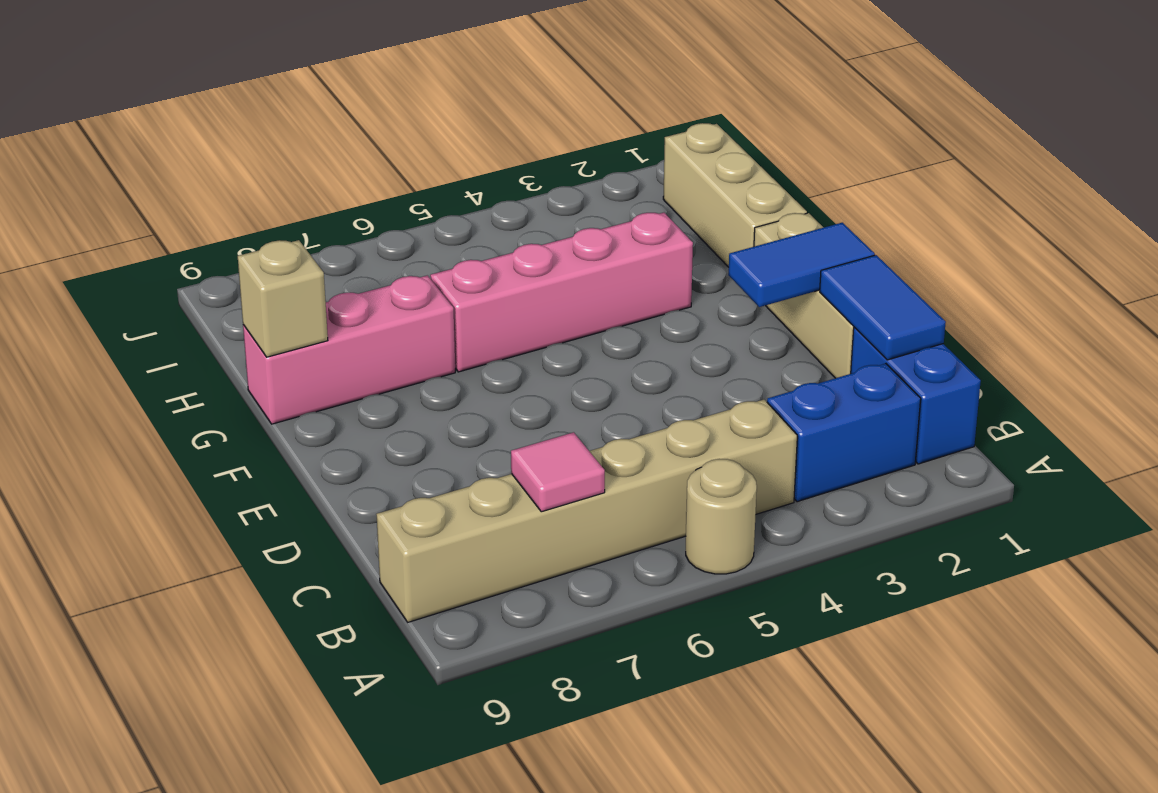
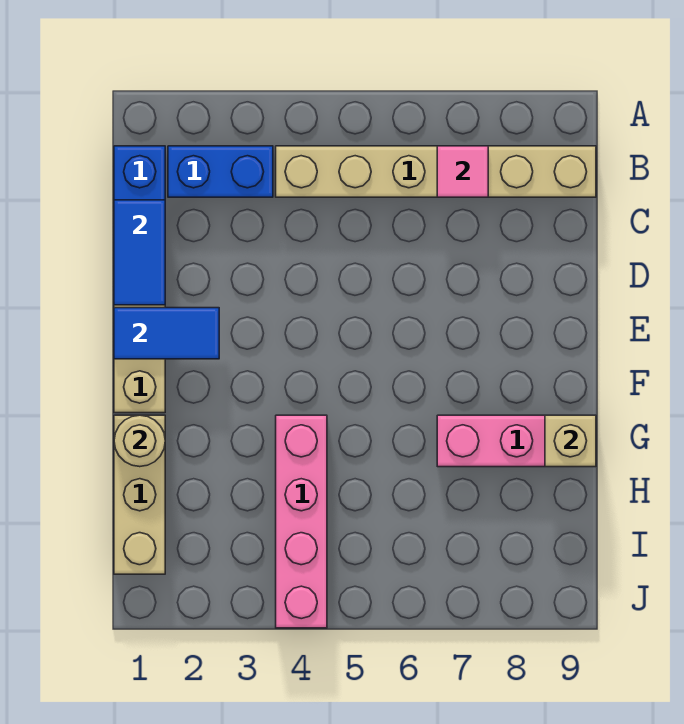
tan round brick A5 level 1 -> tan round brick G1 level 2
pink brick G3:G6 level 1 -> pink brick G4:J4 level 1

